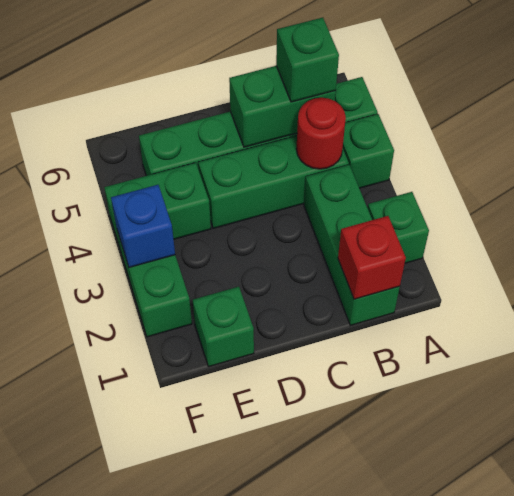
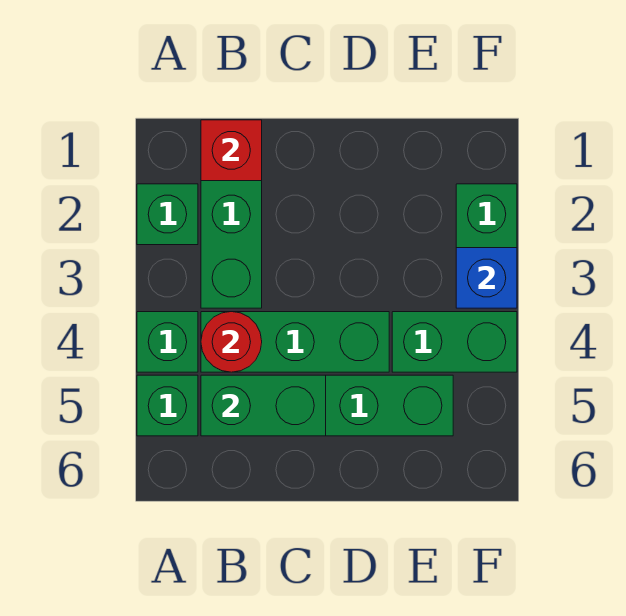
green brick B5 level 3 -> none
green brick E1 level 1 -> none

